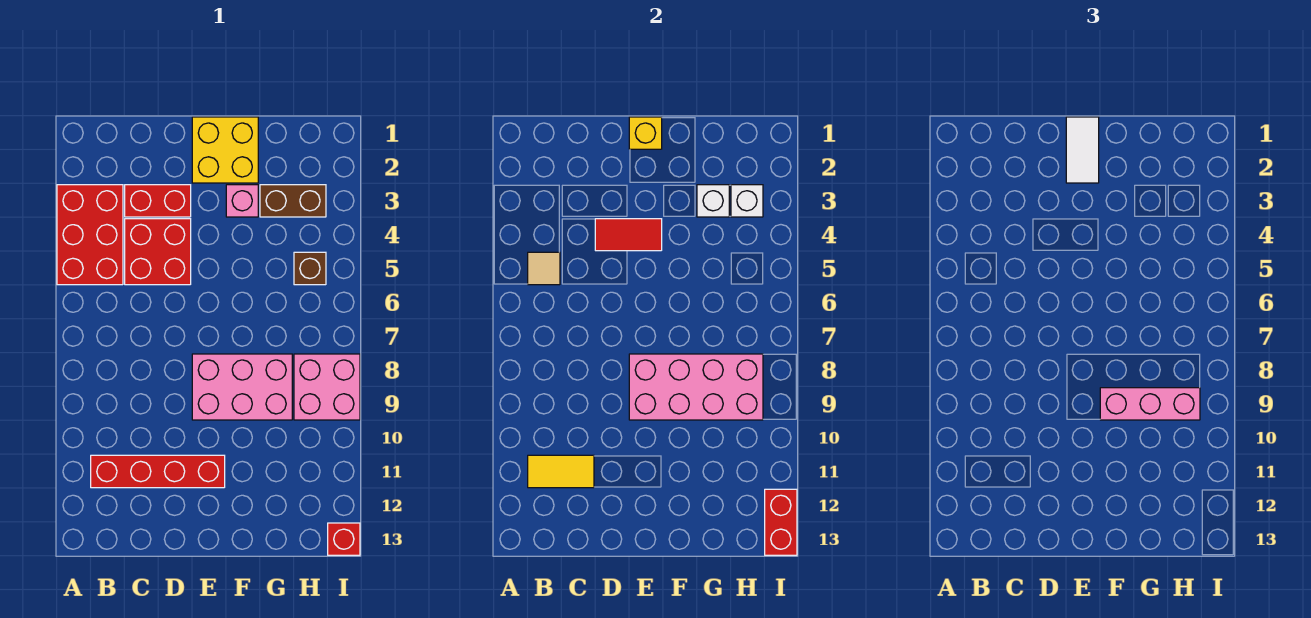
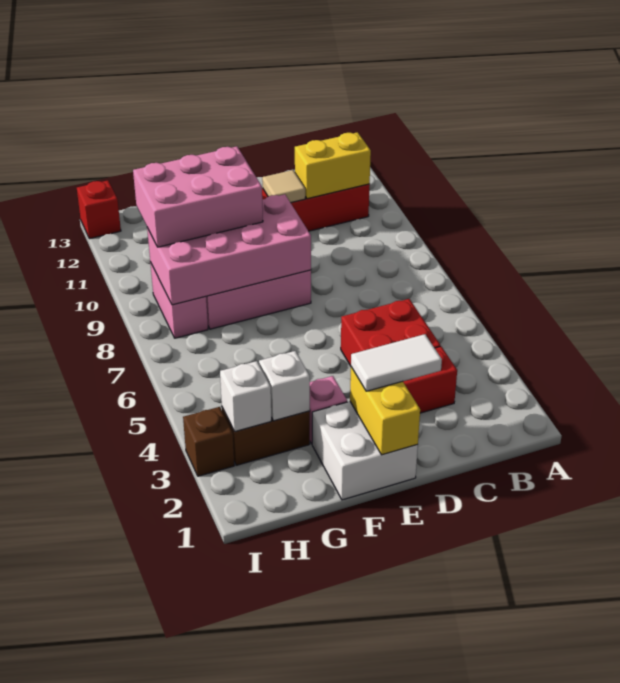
red brick A3:B5 level 1 -> none
tan tile B5 level 2 -> tan tile D11 level 2
yellow tile B11:C11 level 2 -> yellow brick B11:C11 level 2
red tile D4:E4 level 2 -> none
yellow brick E1:F2 level 1 -> white brick E1:F2 level 1
yellow brick E1 level 2 -> yellow brick E1:E2 level 2
white tile E1:E2 level 3 -> white tile D2:E2 level 3
pink brick F9:H9 level 3 -> pink brick F9:H10 level 3
brown brick H5 level 1 -> brown brick I3 level 1
pink brick H8:I9 level 1 -> pink brick H8:H9 level 1
red brick I12:I13 level 2 -> none

